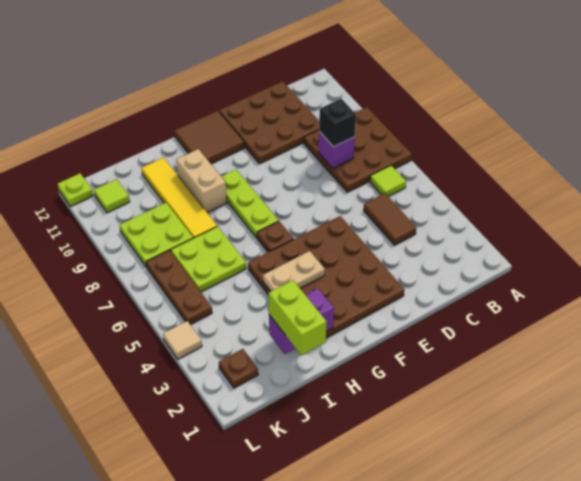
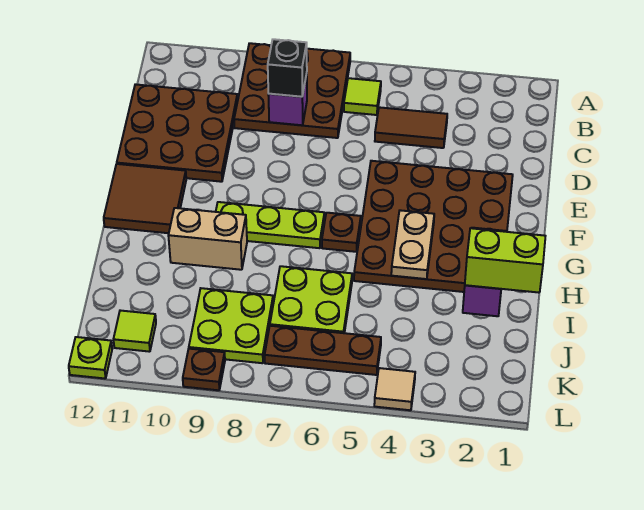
yellow tile I8:I11 level 1 -> none
brown plate K2 level 1 -> brown plate L9 level 1

